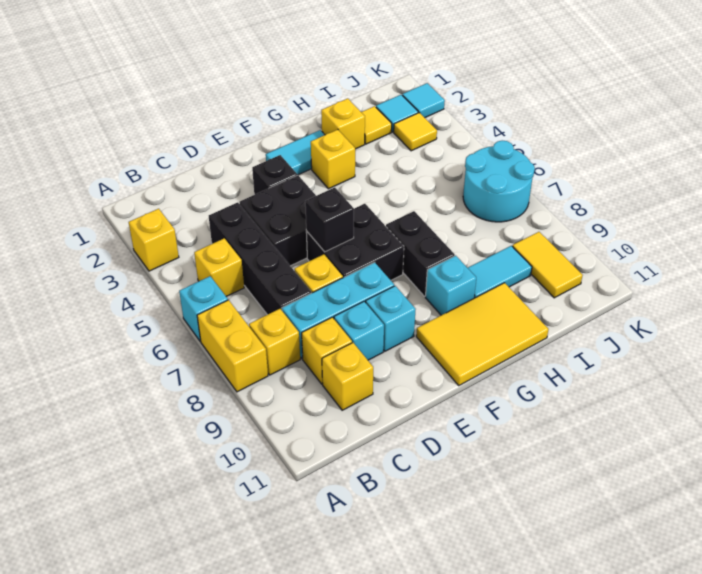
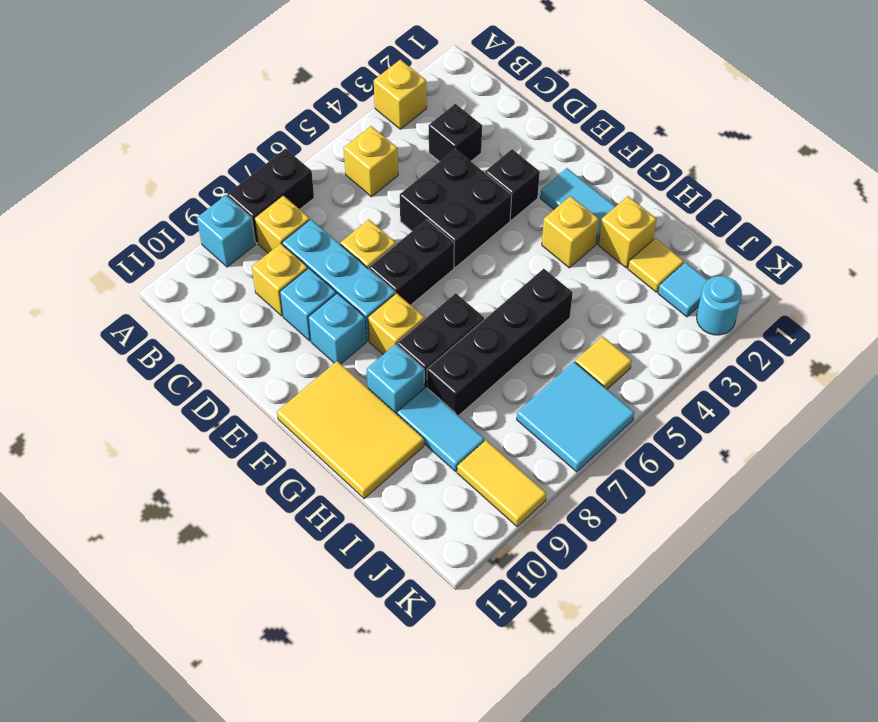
cyan brick A6 level 1 -> cyan brick A9 level 1
yellow brick A7:A8 level 1 -> black brick A7:A8 level 1
black brick C4:C7 level 1 -> black brick H5:H8 level 1
yellow brick C10 level 1 -> yellow brick F8 level 1
black brick E6:F7 level 1 -> black brick E6:E7 level 1
black brick E6 level 2 -> black brick C3 level 1
yellow tile J3 level 1 -> yellow tile J5 level 1
cyan round brick J6:K7 level 1 -> cyan tile J6:K7 level 1
yellow tile J9:J10 level 1 -> yellow tile J9:K9 level 1
cyan tile K2 level 1 -> cyan round brick K2 level 1

